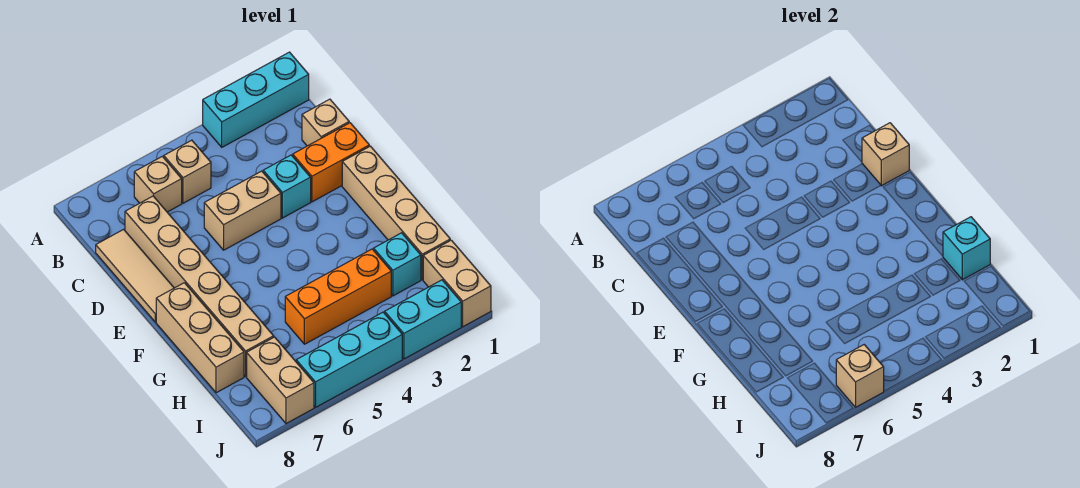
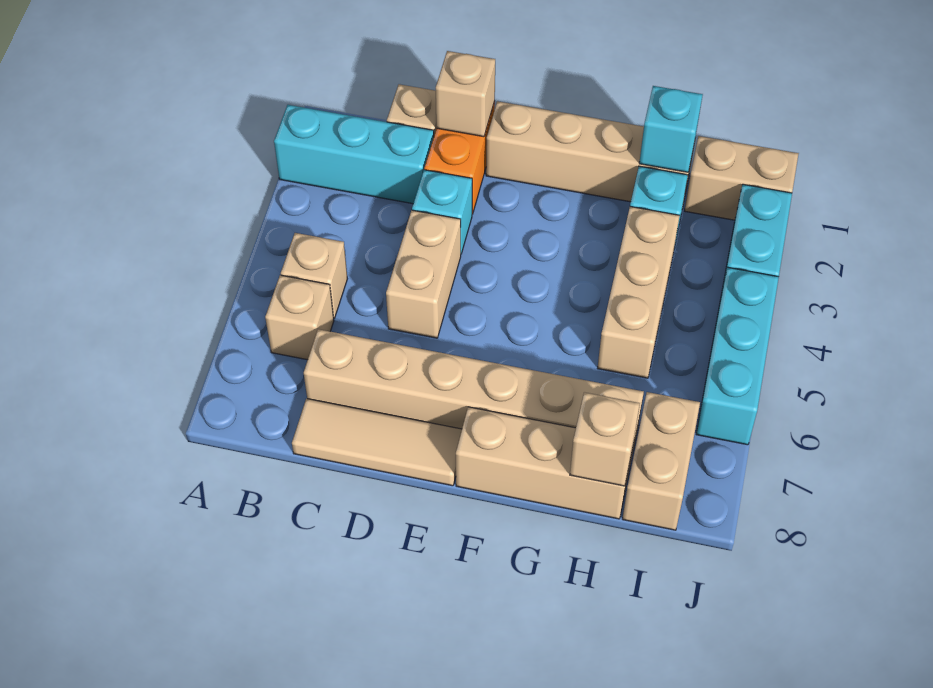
cyan brick A1:A3 level 1 -> cyan brick A2:C2 level 1
orange brick H3:H5 level 1 -> tan brick H3:H5 level 1
tan brick I7:J7 level 1 -> tan brick I7:I8 level 1
tan brick J6 level 2 -> tan brick H8 level 2

